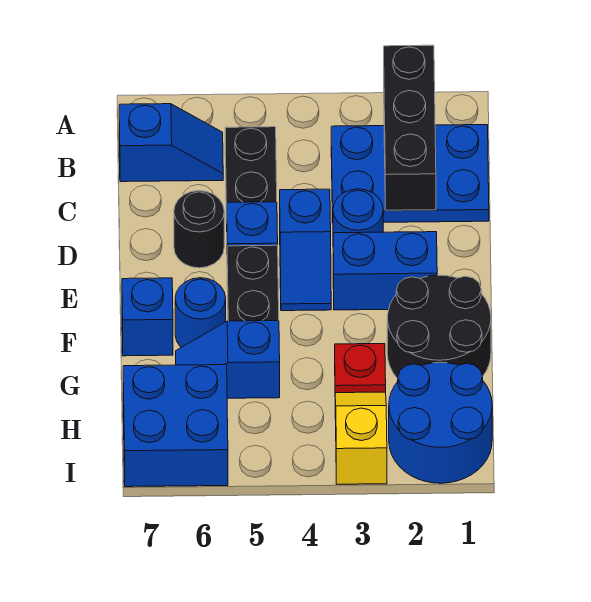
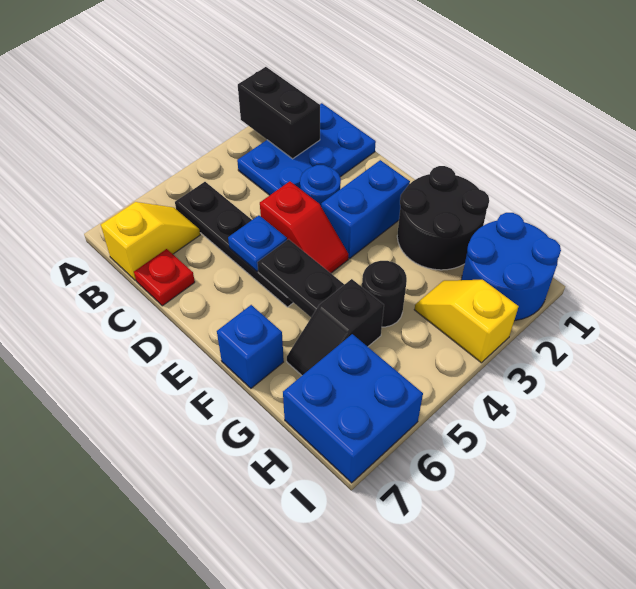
black brick A2:C2 level 2 -> black brick A2:B2 level 2
blue slope B6:B7 level 1 top 7 -> yellow slope B6:B7 level 1 top 7
blue slope D4:E4 level 1 top D -> red slope D4:E4 level 1 top D
black round brick D6 level 1 -> black round brick G4 level 1
blue round brick F6 level 1 -> none
red plate G3 level 1 -> red plate C7 level 1
blue slope G5:G6 level 1 top 5 -> black slope G5:G6 level 1 top 5

